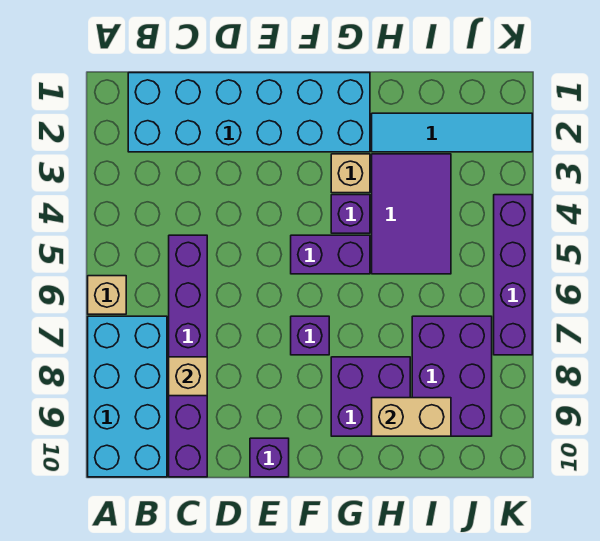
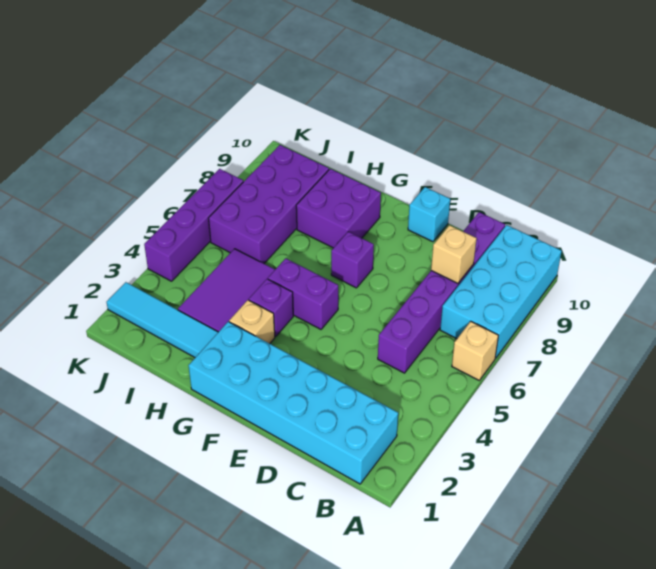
purple brick E10 level 1 -> cyan brick E10 level 1
tan brick H9:I9 level 2 -> none
purple brick I7:J9 level 1 -> purple brick I6:J9 level 1

